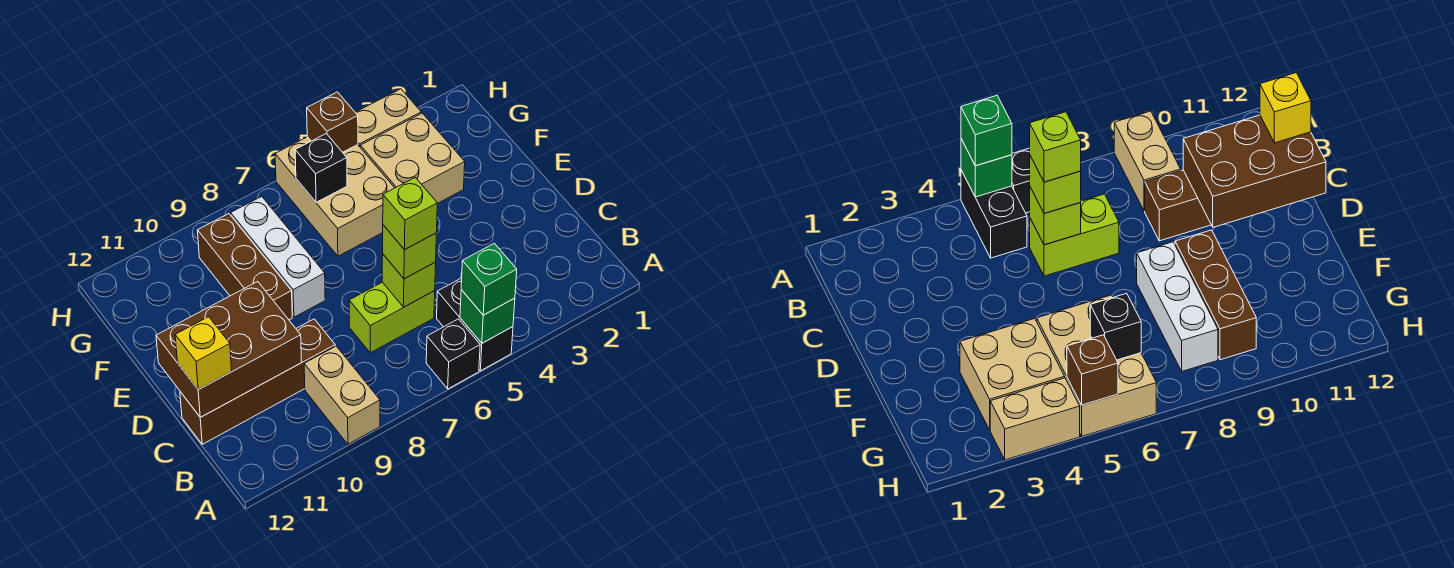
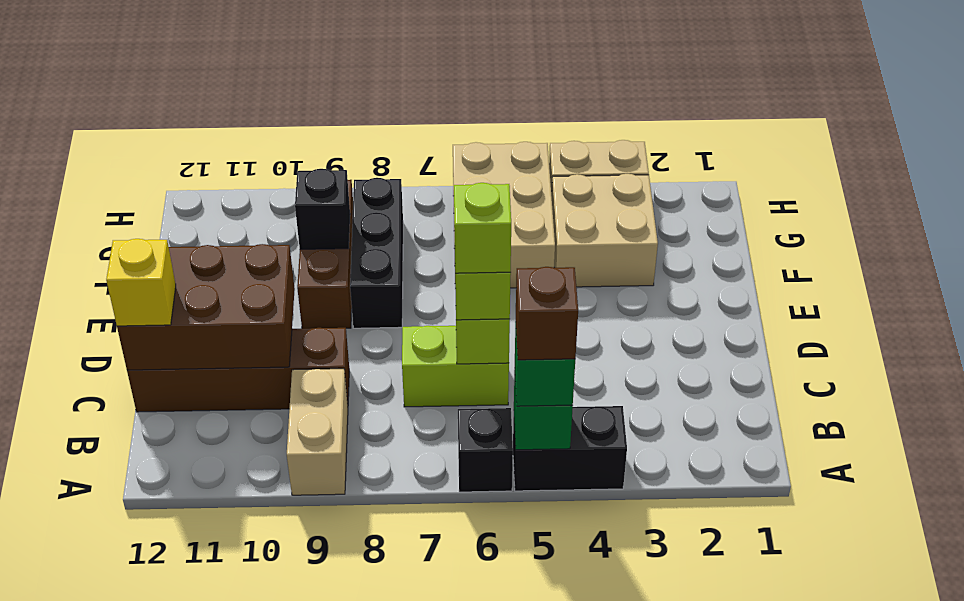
black brick A5:B5 level 1 -> black brick A4:A5 level 1
white brick E8:G8 level 1 -> black brick E8:G8 level 1
black brick G6 level 2 -> black brick F9 level 2
brown brick H5 level 2 -> brown brick A5 level 4

